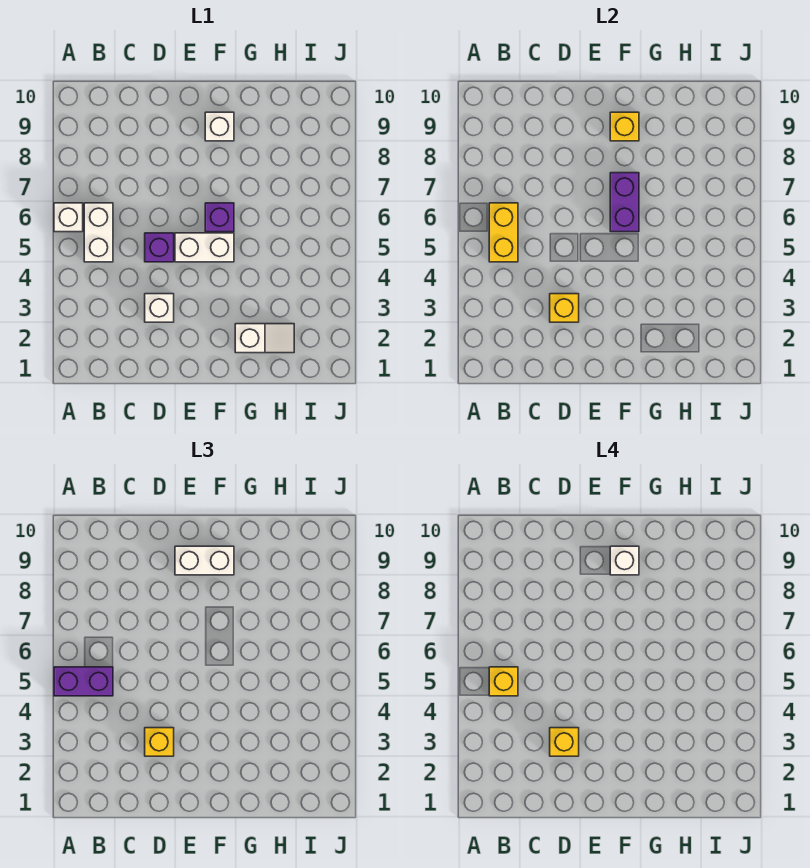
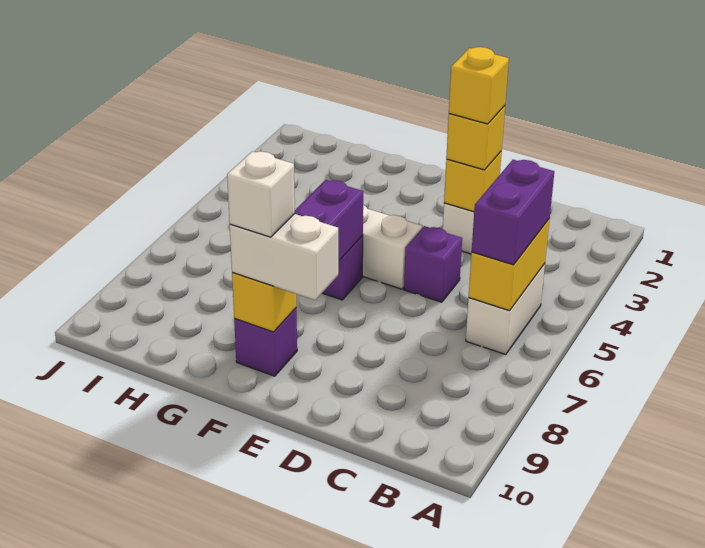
purple brick A5:B5 level 3 -> purple brick B5:B6 level 3
white brick A6 level 1 -> none
yellow brick B5 level 4 -> none
white brick F9 level 1 -> purple brick F9 level 1
white slope G2:H2 level 1 top G -> none

